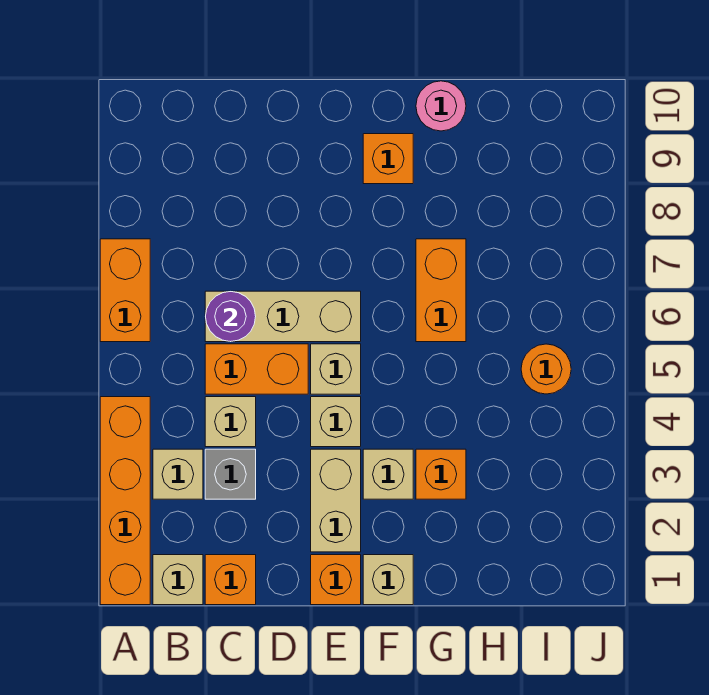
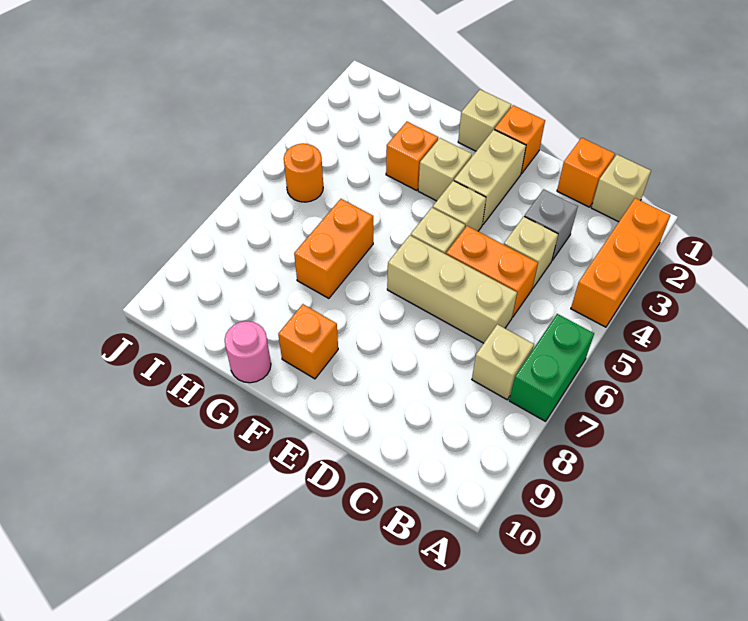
orange brick A1:A4 level 1 -> orange brick A2:A4 level 1
orange brick A6:A7 level 1 -> green brick A6:A7 level 1
tan brick B3 level 1 -> tan brick B7 level 1
purple round brick C6 level 2 -> none

